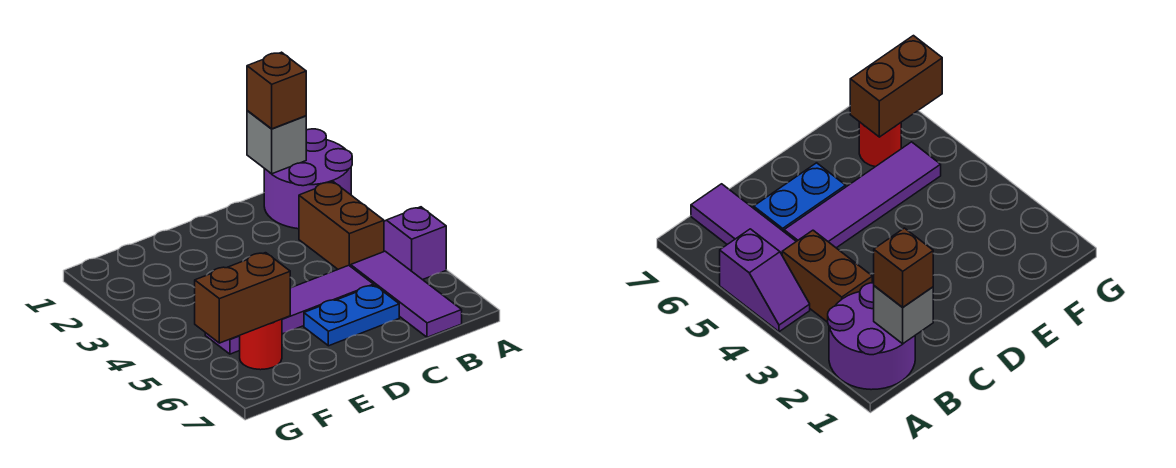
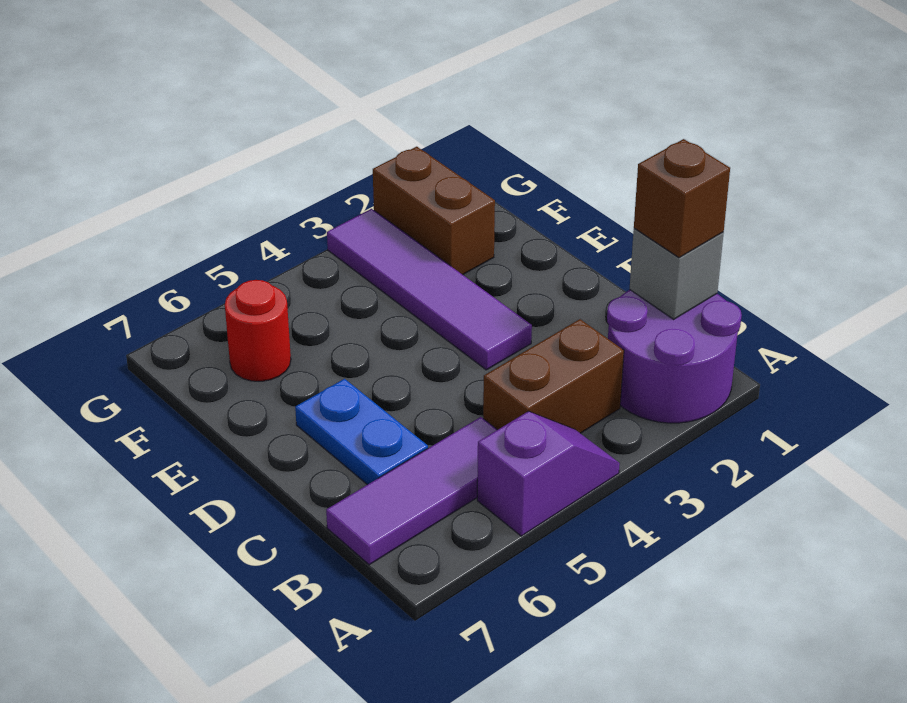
purple tile C5:F5 level 1 -> purple tile D3:G3 level 1
brown brick F6:G6 level 2 -> brown brick F2:G2 level 1

